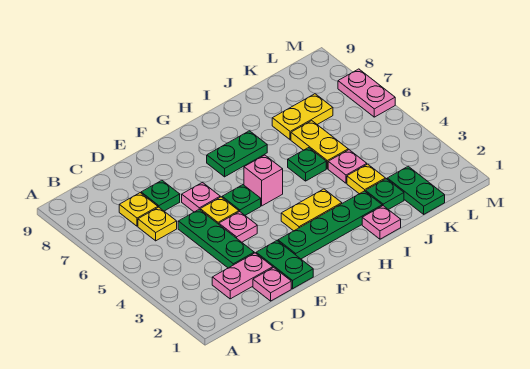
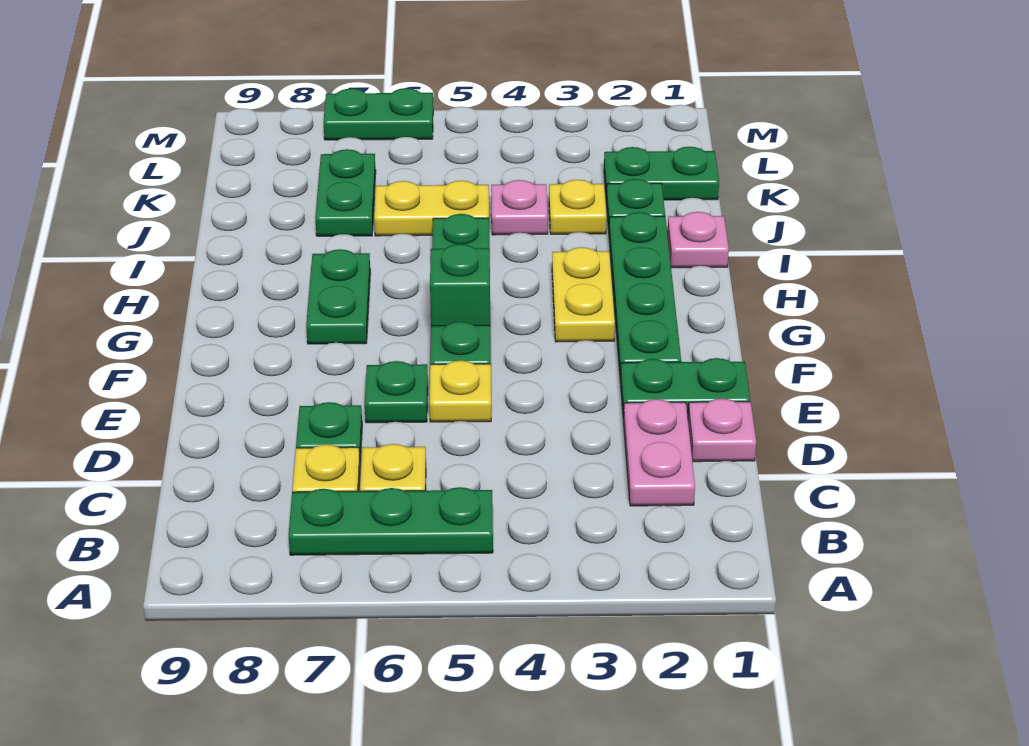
green plate D3:D5 level 1 -> green plate B5:B7 level 1
pink plate E4 level 1 -> none
pink plate E6 level 1 -> green plate E6 level 1
pink brick G5 level 1 -> green brick G5 level 1
yellow plate J7:K7 level 1 -> green plate J7:K7 level 1
pink plate M6:M7 level 1 -> green plate M6:M7 level 1

